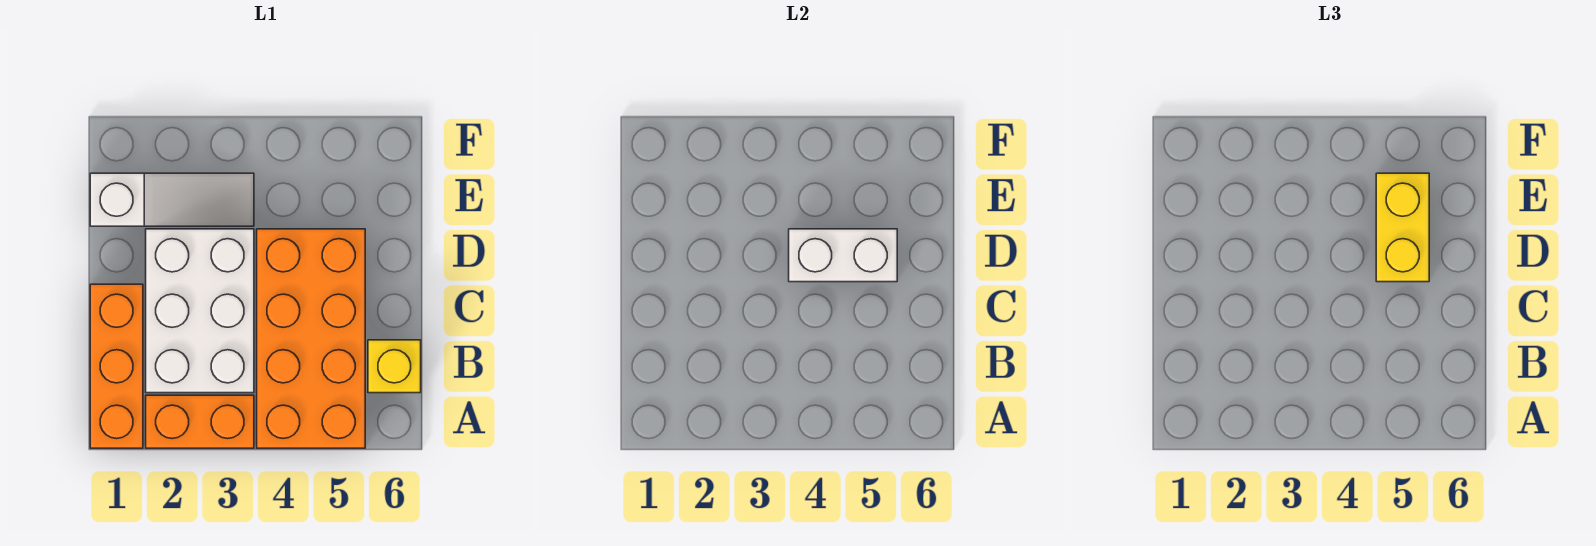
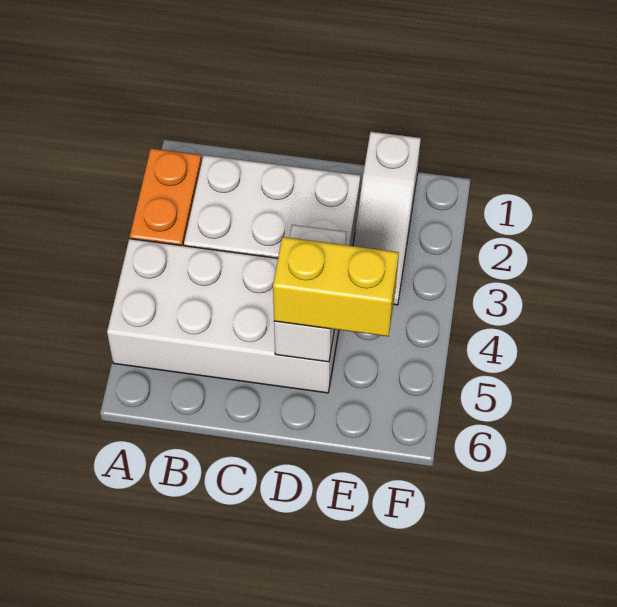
orange brick A1:C1 level 1 -> none
orange brick A4:D5 level 1 -> white brick A4:D5 level 1
yellow brick B6 level 1 -> none

